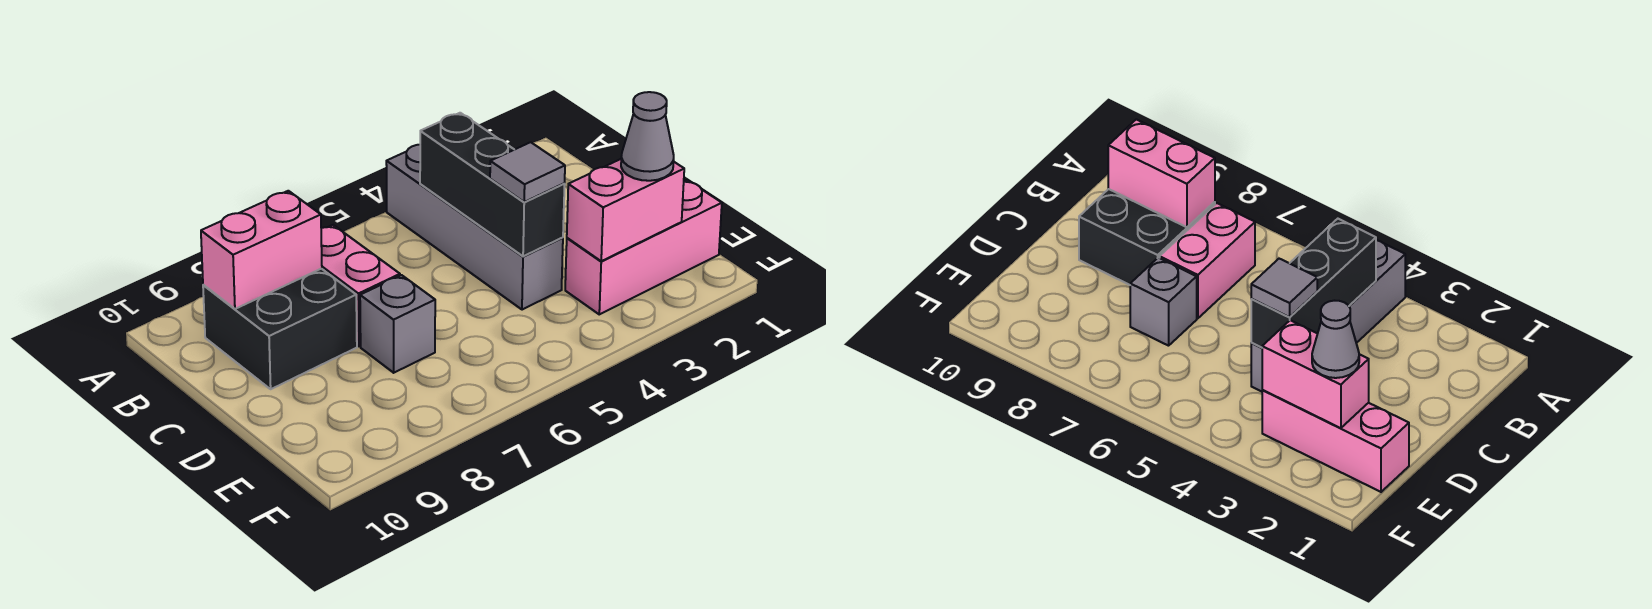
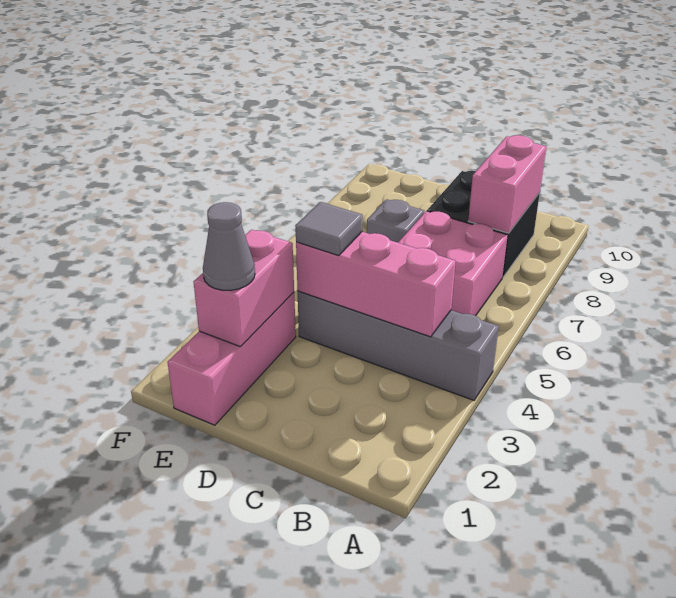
black brick B4:D4 level 2 -> pink brick B4:D4 level 2
pink brick B7:C7 level 1 -> pink brick B6:C7 level 1

